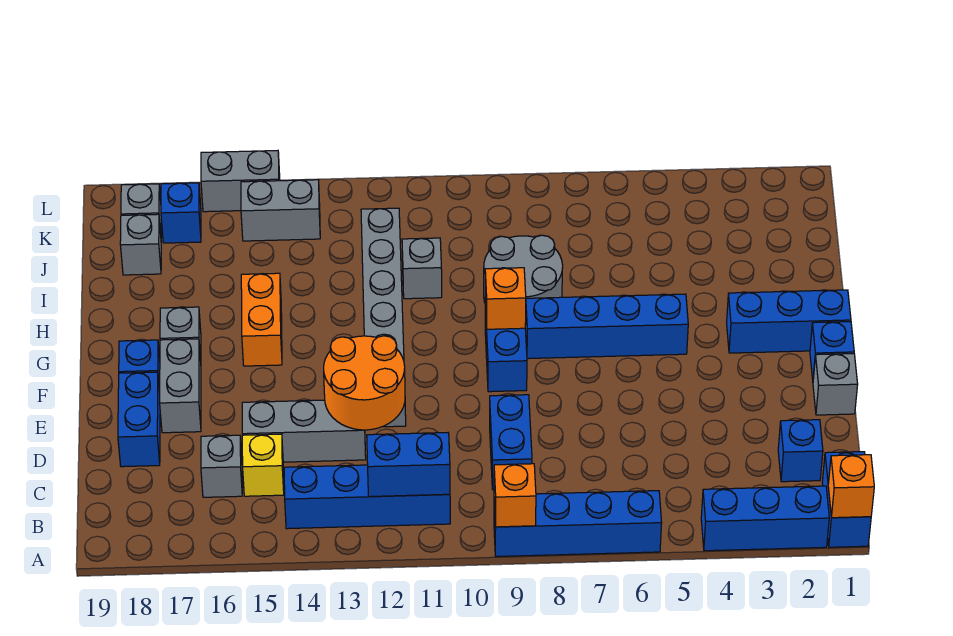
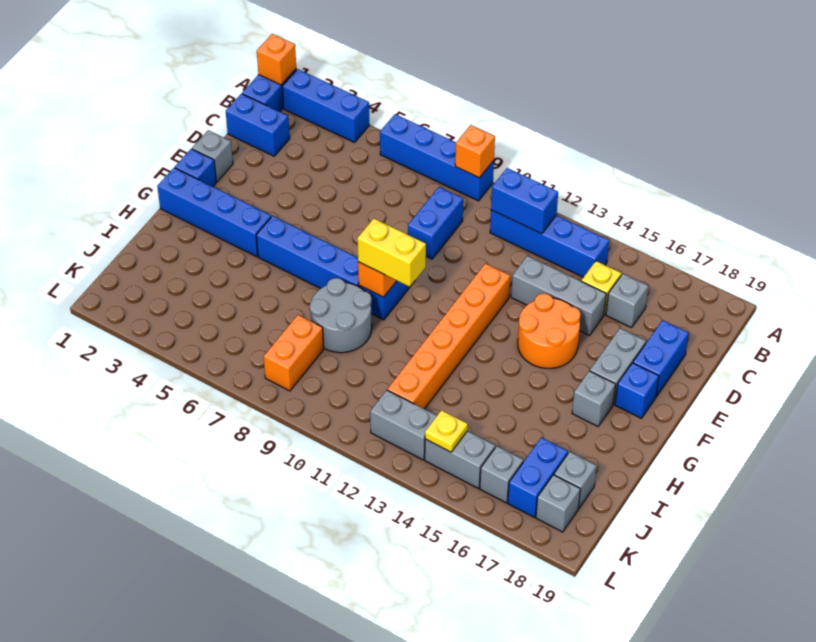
blue brick C2 level 1 -> blue brick C1:C2 level 1
orange round brick D12:E13 level 2 -> orange round brick E14:F15 level 1
grey brick E12:J12 level 1 -> orange brick E12:J12 level 1
blue brick G1:G3 level 1 -> blue brick G1:G4 level 1
none -> yellow brick G9:G10 level 3
orange brick G15:H15 level 1 -> orange brick J8:K8 level 1
grey brick I11 level 1 -> grey brick K16 level 1
none -> yellow plate K14 level 2
blue brick K17 level 1 -> blue brick J17:K17 level 1
grey brick L15:L16 level 1 -> grey brick K12:K13 level 1

